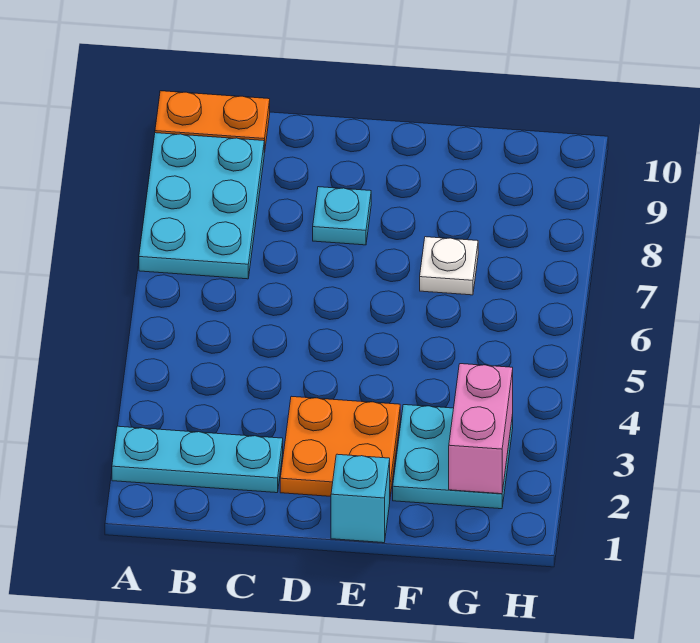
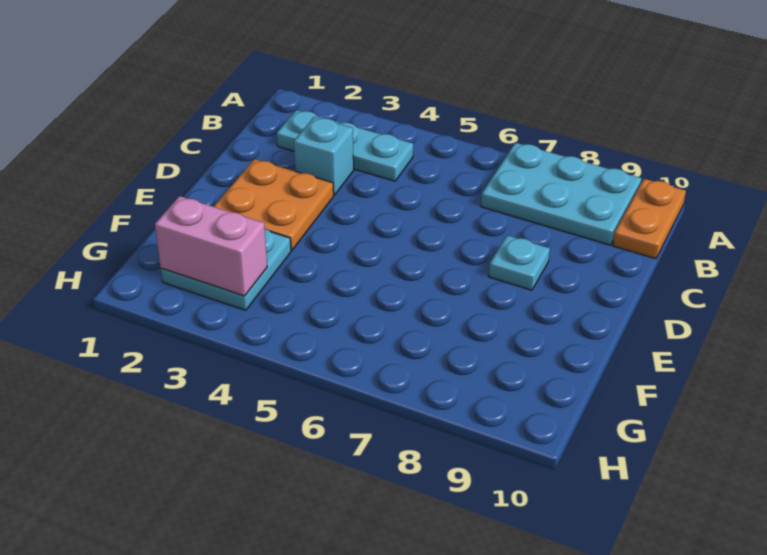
cyan plate A2:C2 level 1 -> cyan plate B2:B4 level 1
cyan brick E1 level 1 -> cyan brick C3 level 1
white plate F7 level 1 -> none

